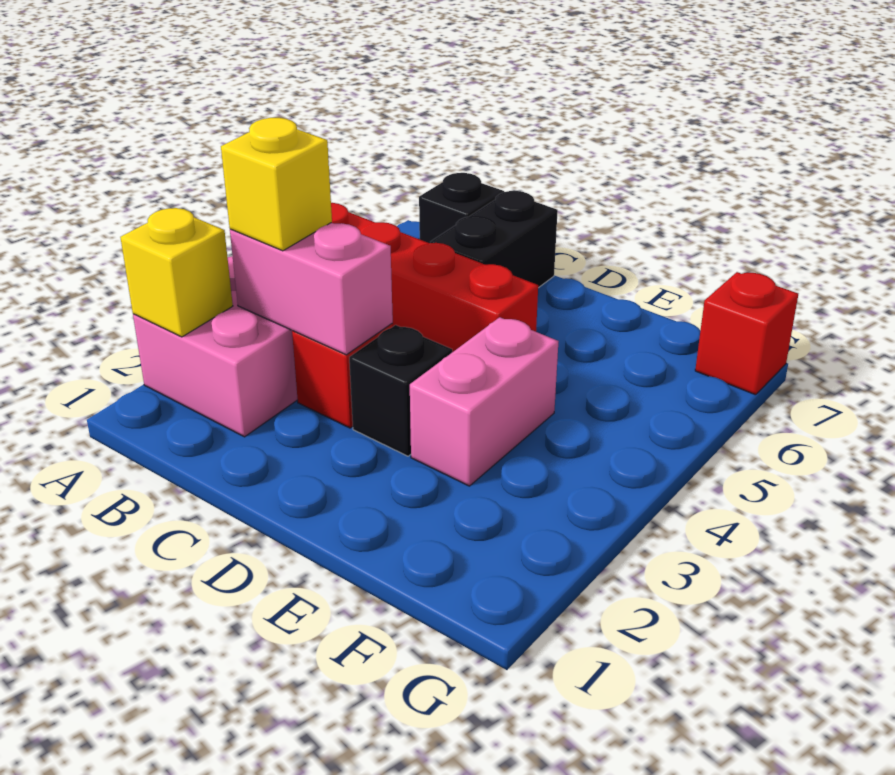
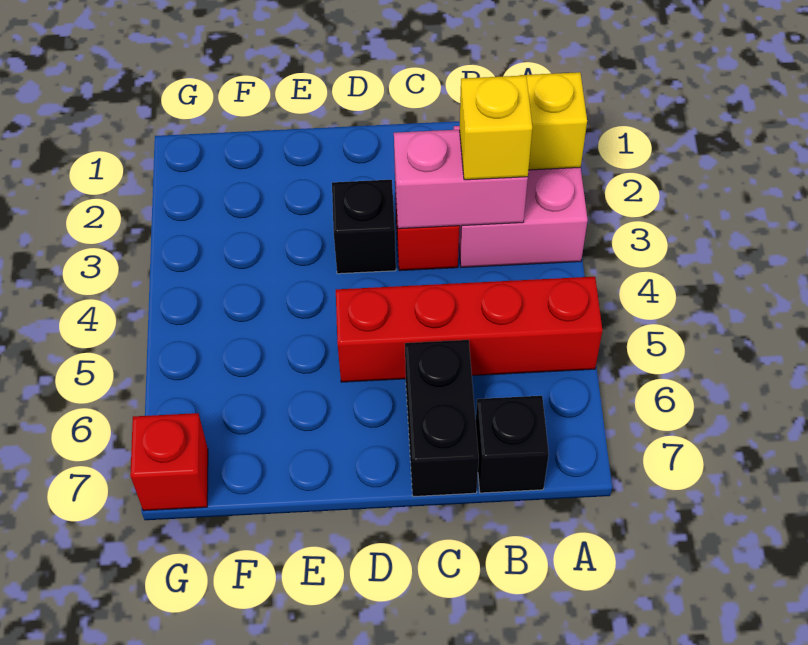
pink brick E3:E4 level 1 -> none

